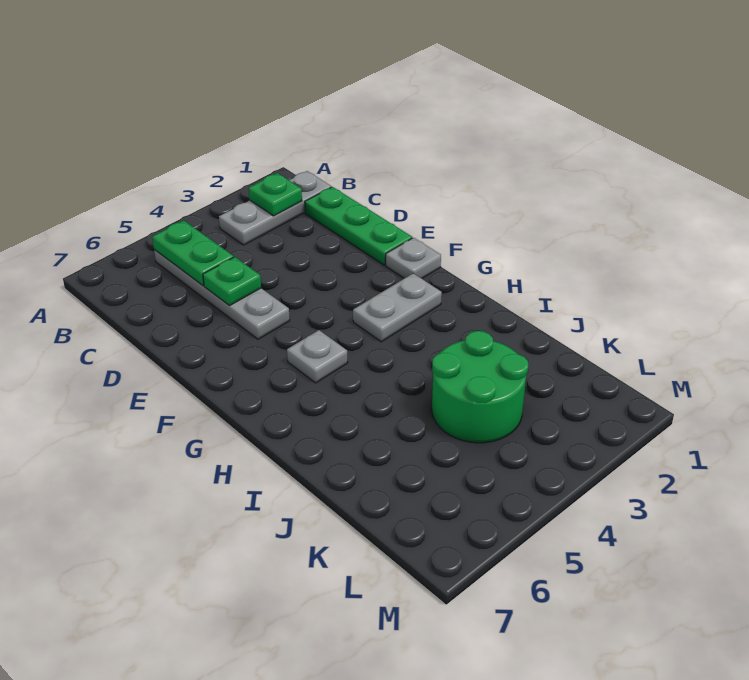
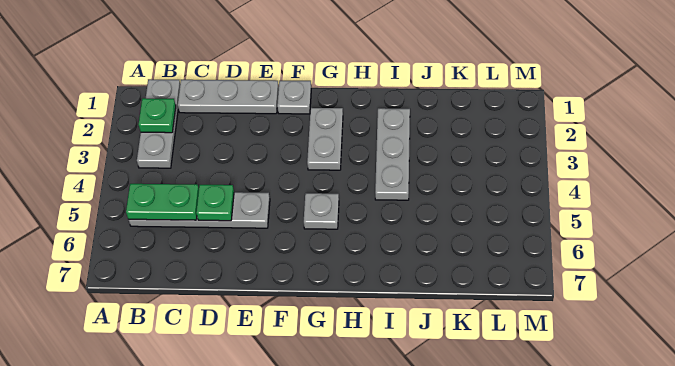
green plate C1:E1 level 1 -> grey plate C1:E1 level 1
none -> grey plate I2:I4 level 1
green round brick J3:K4 level 1 -> none

